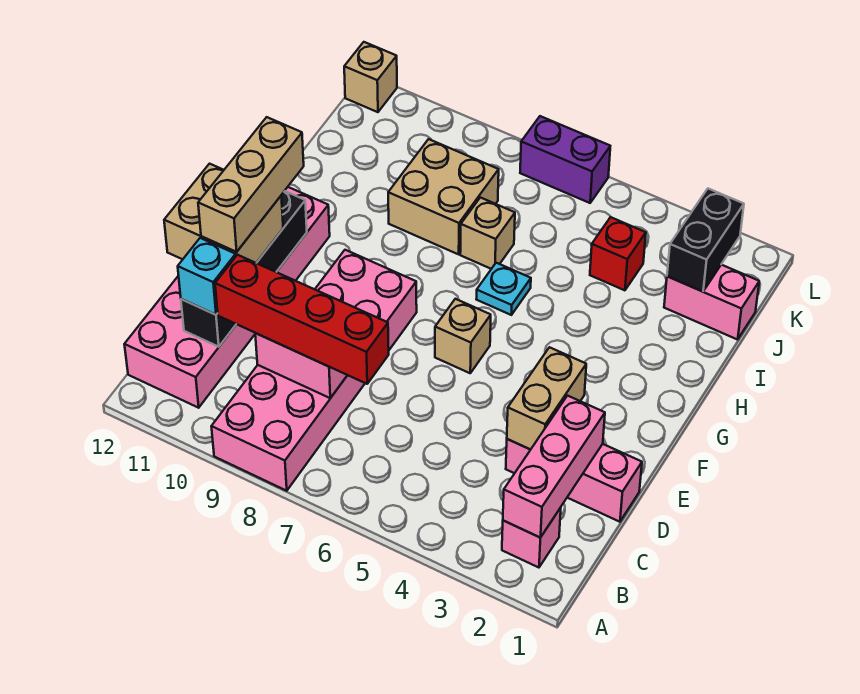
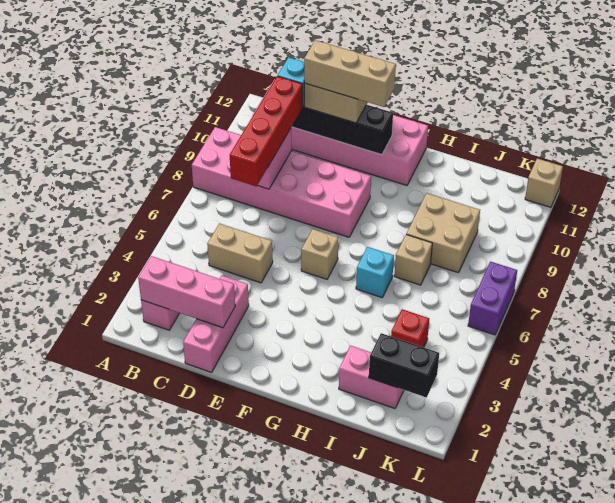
tan brick D3:E3 level 2 -> tan brick C5:D5 level 1
cyan plate H6 level 1 -> cyan brick H6 level 1
pink brick J1:J2 level 1 -> pink brick I2:J2 level 1

